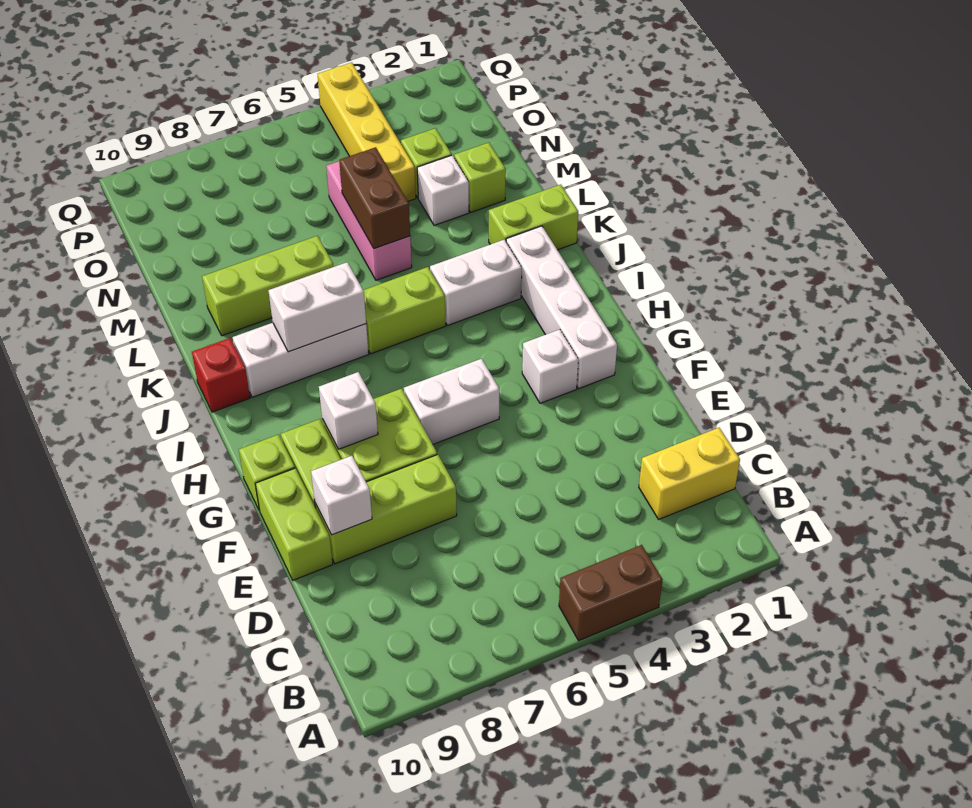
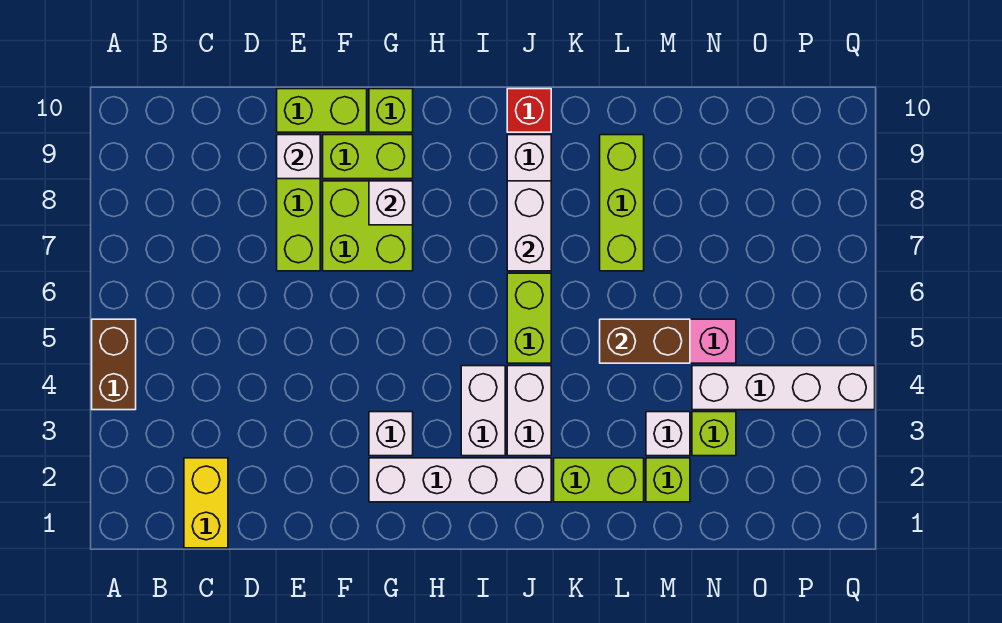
white brick G5:G6 level 1 -> white brick I3:I4 level 1
lime brick K1:K2 level 1 -> lime brick K2:L2 level 1
yellow brick N4:Q4 level 1 -> white brick N4:Q4 level 1

